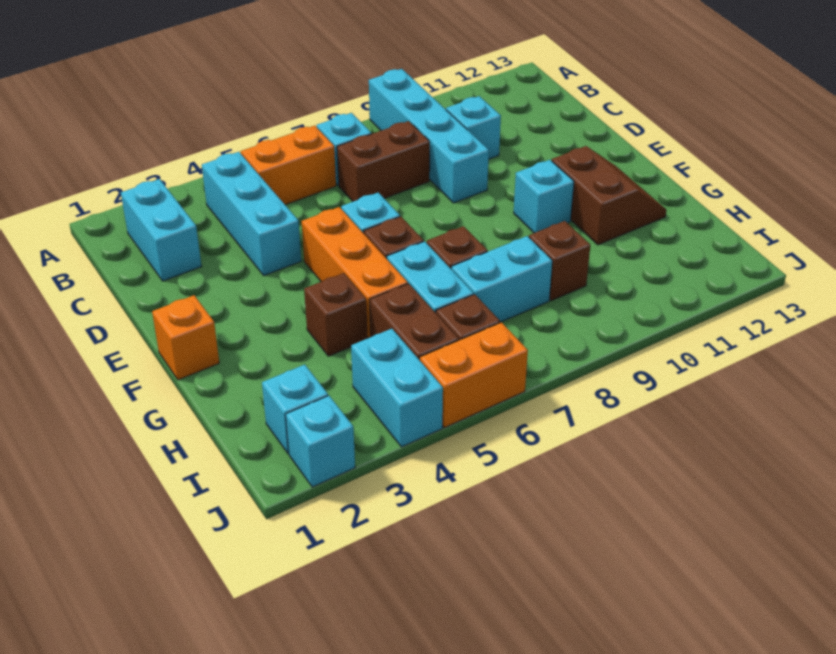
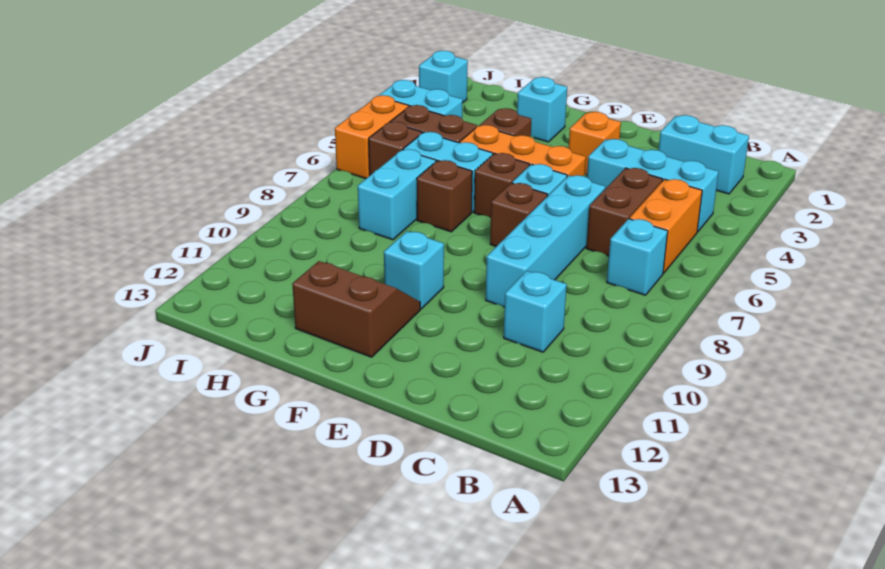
cyan brick A9:D9 level 1 -> cyan brick D6:D9 level 1
brown brick C7:C8 level 1 -> brown brick C5:C6 level 1
orange brick F1 level 1 -> orange brick E3 level 1
brown slope F11:G12 level 1 top 11 -> brown slope F11:G12 level 1 top 12
brown brick H9 level 1 -> brown brick E7 level 1
cyan brick I2 level 1 -> cyan brick G2 level 1

